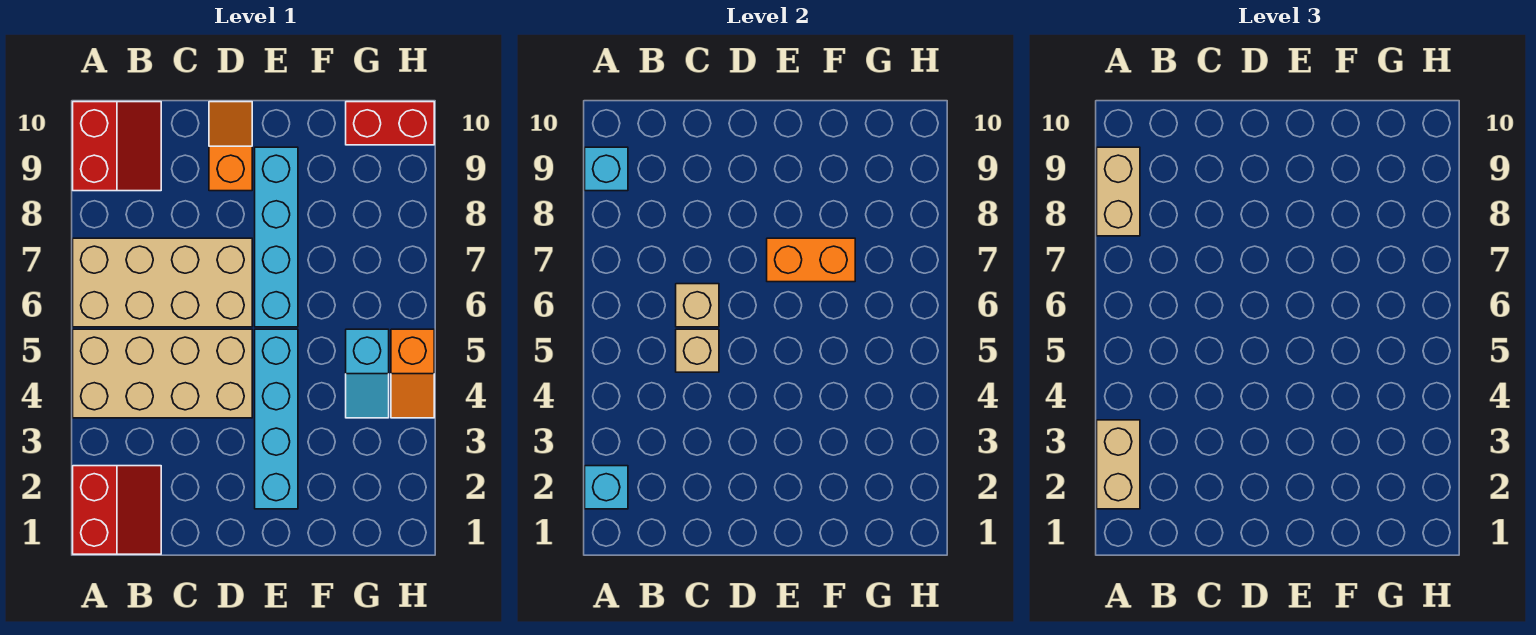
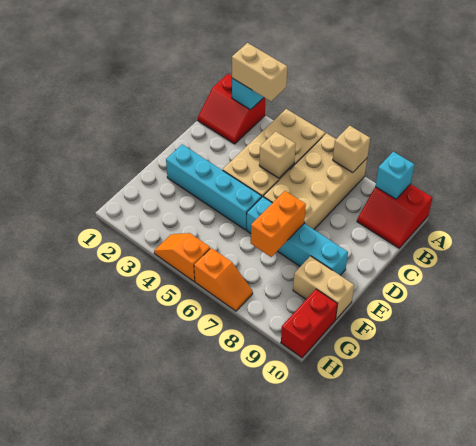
tan brick A8:A9 level 3 -> tan brick F9:F10 level 1
tan brick C6 level 2 -> tan brick A7 level 2
orange slope D9:D10 level 1 top 9 -> orange slope H6:H7 level 1 top 6
cyan slope G4:G5 level 1 top 5 -> none

